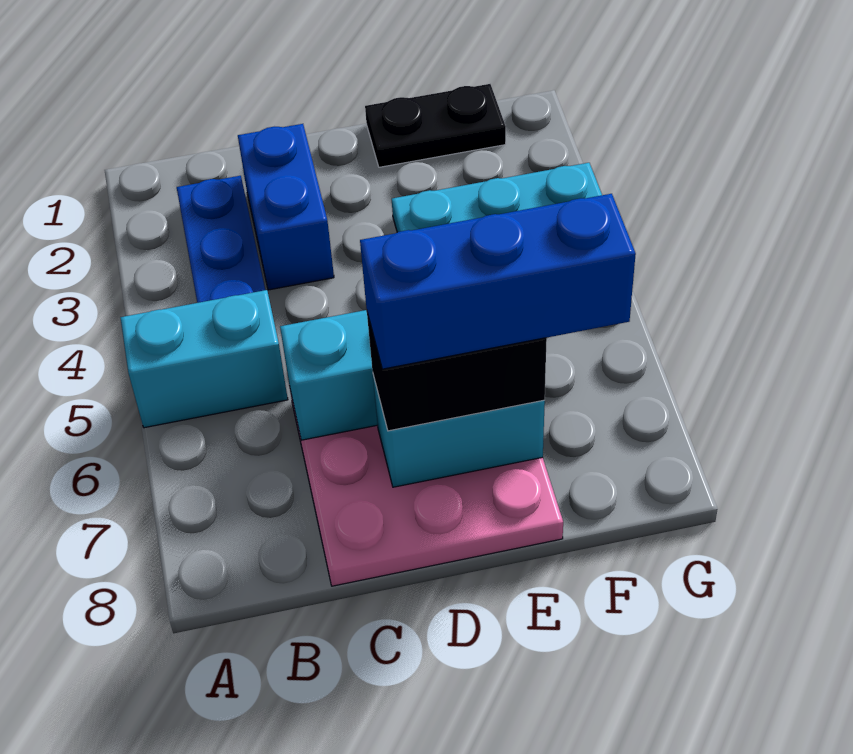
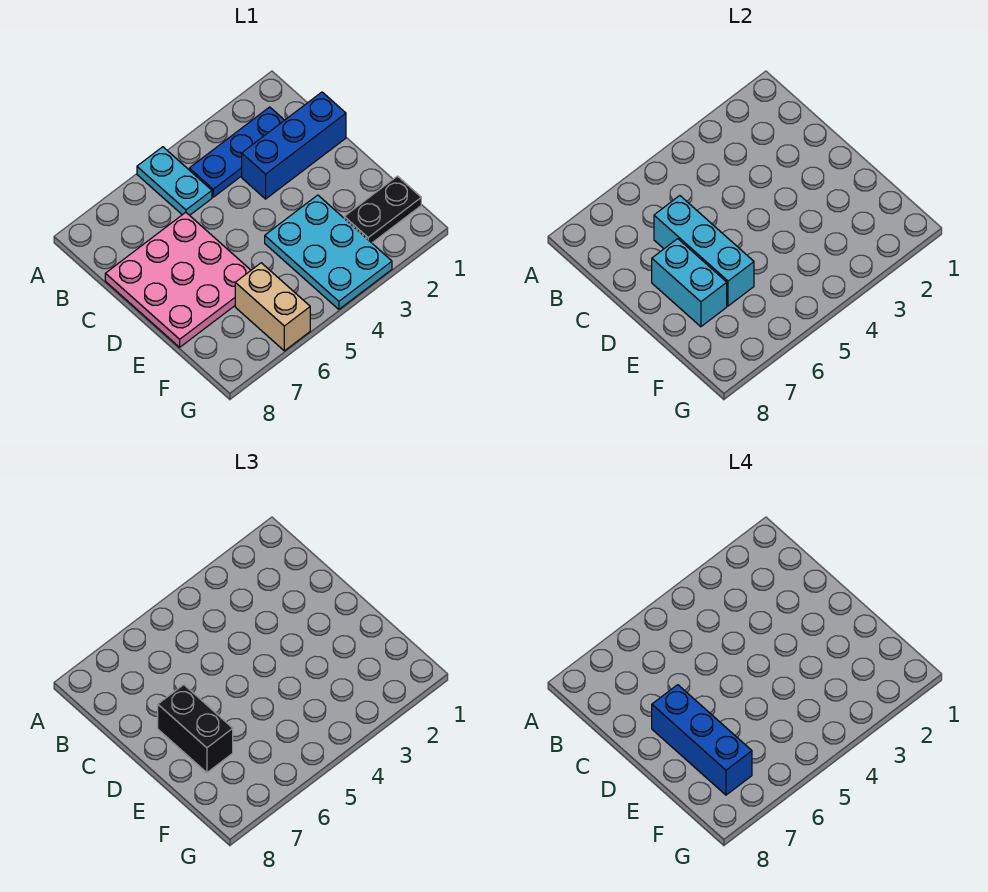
cyan brick A5:B5 level 1 -> cyan plate A5:B5 level 1
blue brick C2:C3 level 1 -> blue brick C1:C3 level 1
black plate E1:F1 level 1 -> black plate F1:F2 level 1
none -> tan brick F6:G6 level 1

